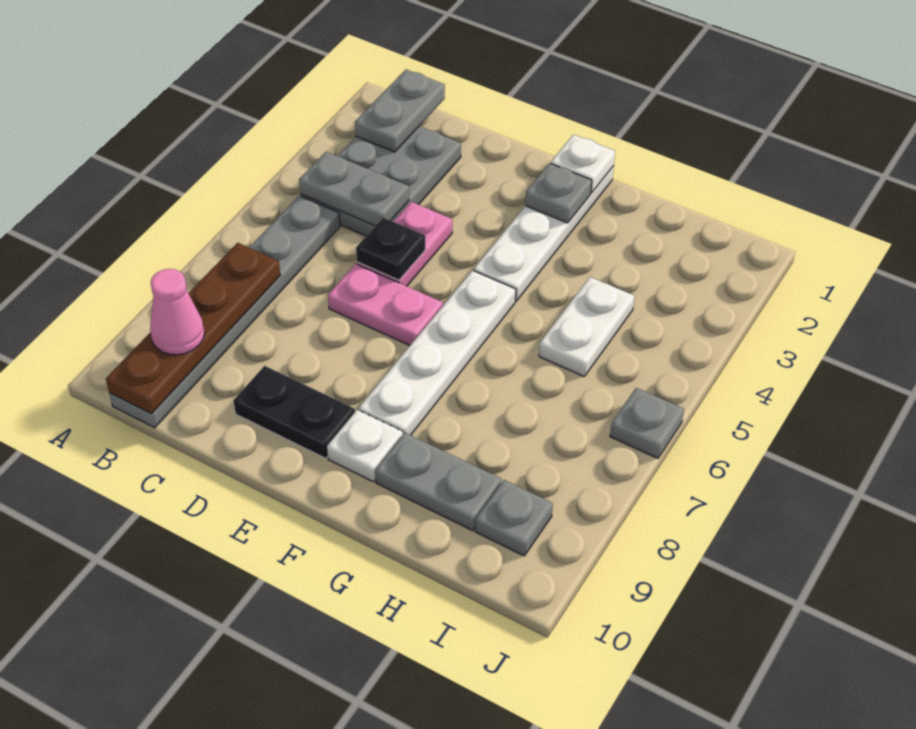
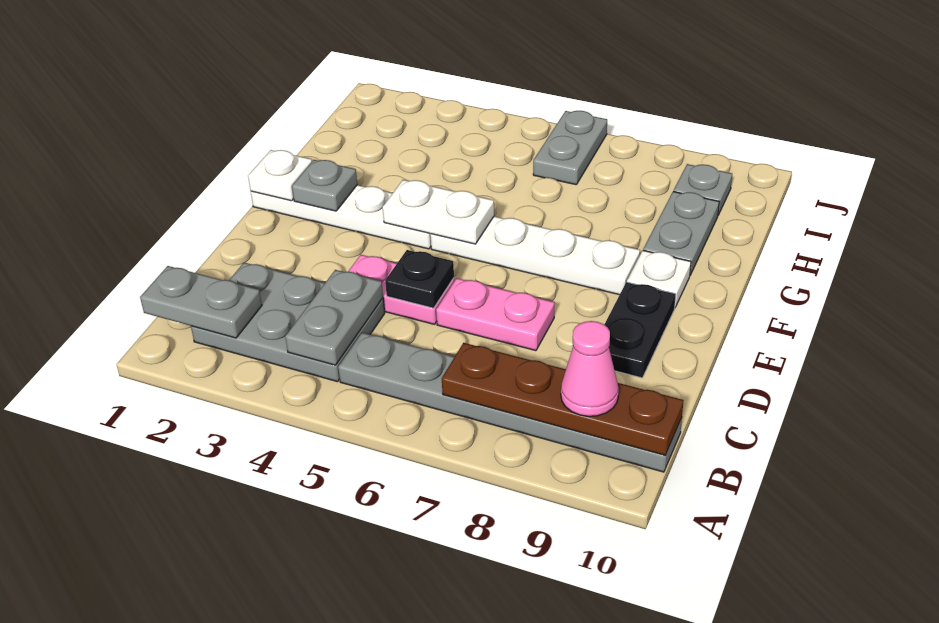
pink plate D6:E6 level 1 -> pink plate D6:D7 level 1
white plate H4:H5 level 1 -> white plate F4:F5 level 2
grey plate J6 level 1 -> grey plate I6:J6 level 1

